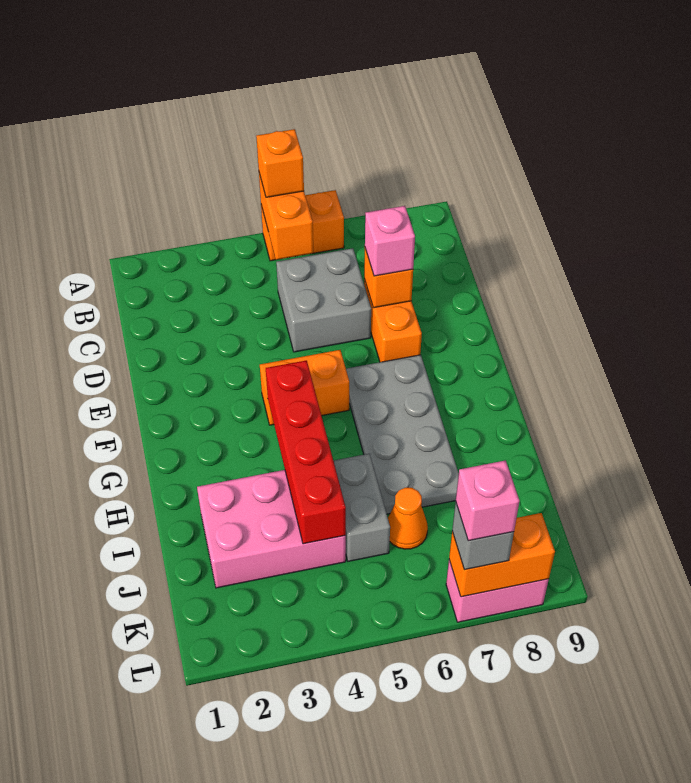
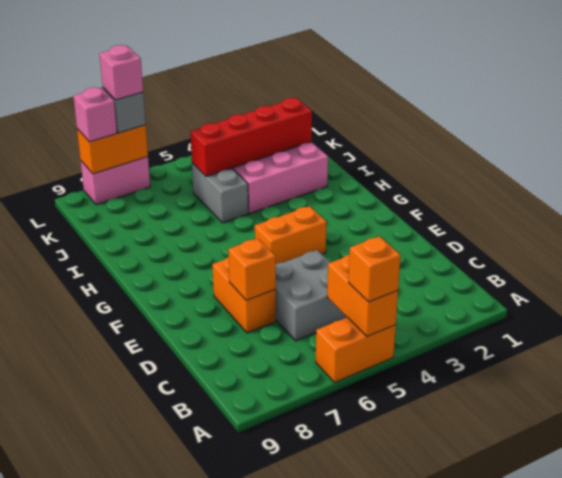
pink brick D7 level 3 -> pink brick L8 level 3
grey plate F6:I7 level 1 -> none
red brick G4:J4 level 2 -> red brick J2:J5 level 2
orange cone J6 level 1 -> none

